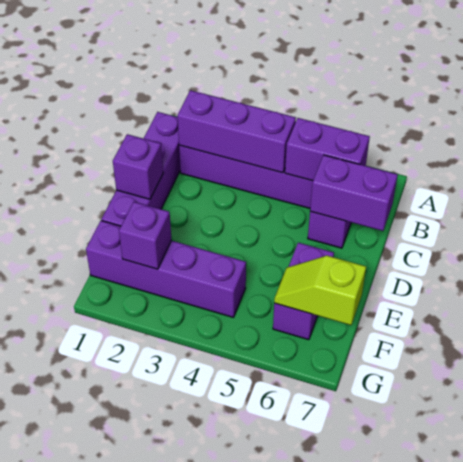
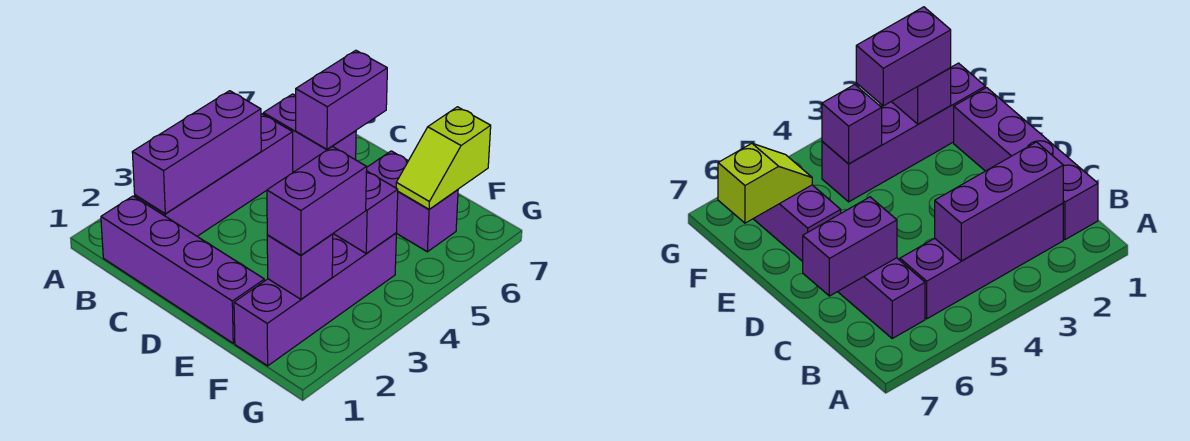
purple brick B5:B6 level 2 -> purple brick F2:F3 level 3
purple brick D1 level 2 -> purple brick F4 level 2

